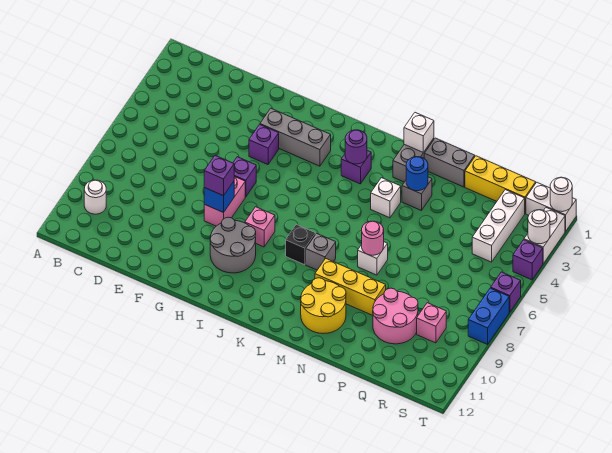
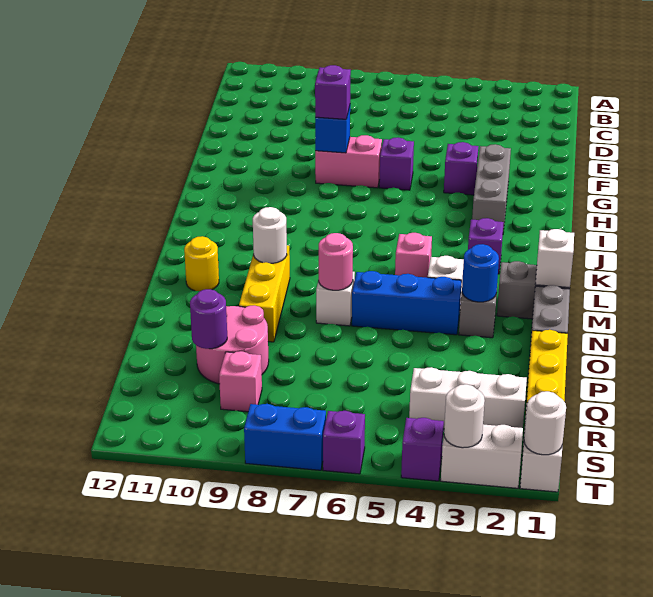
white round brick B10 level 1 -> white round brick M9 level 2
grey round brick H9:I10 level 1 -> none
pink brick I8 level 1 -> pink brick L5 level 1
purple round brick K3 level 2 -> purple round brick Q10 level 2
black brick K8 level 1 -> none
grey brick L8 level 1 -> none
yellow round brick M10:N11 level 1 -> yellow round brick M11 level 1
none -> blue brick N4:N6 level 1

